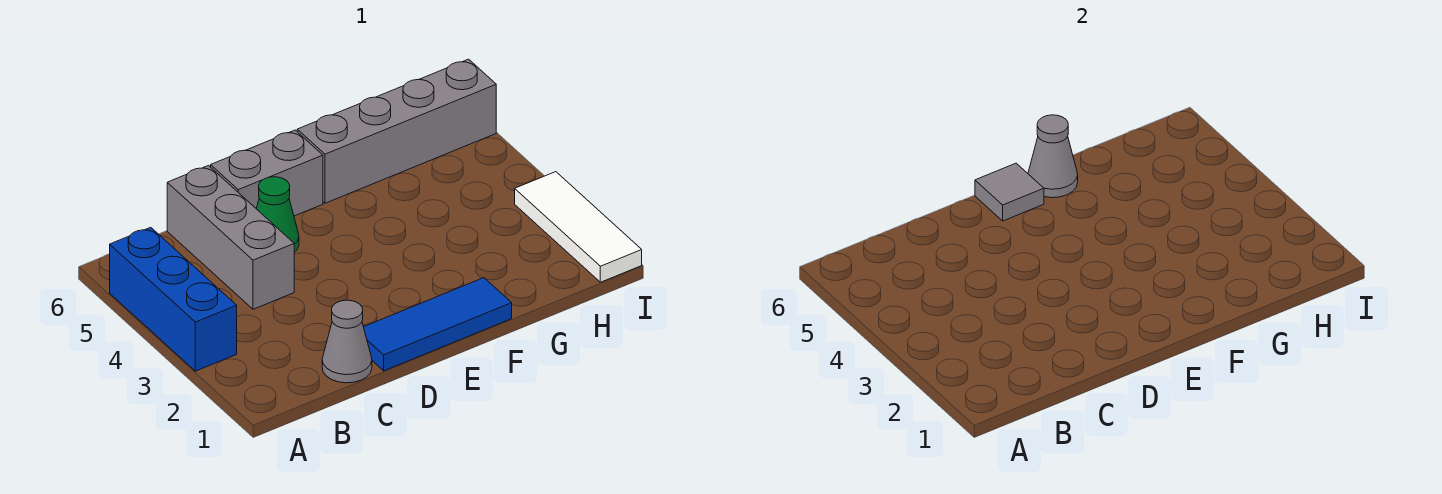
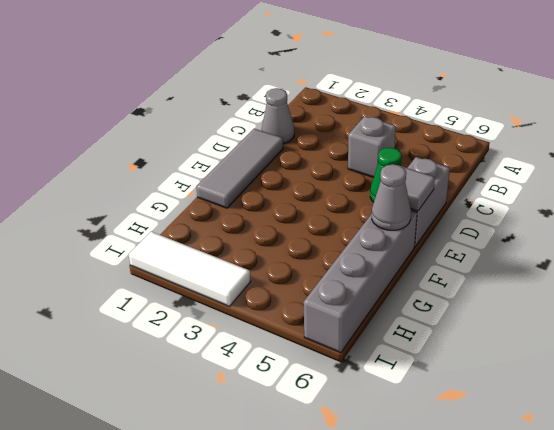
blue brick A3:A5 level 1 -> none
grey brick C4:C6 level 1 -> grey brick C4 level 1
blue tile D1:F1 level 1 -> grey tile D1:F1 level 1

